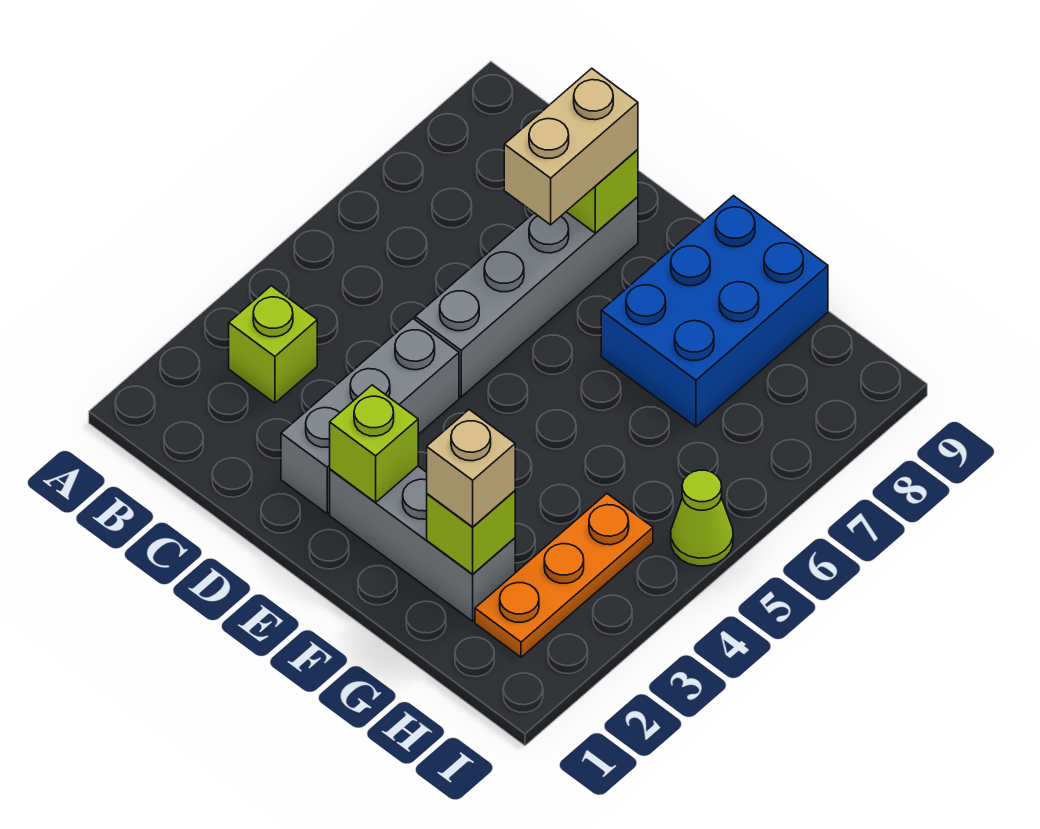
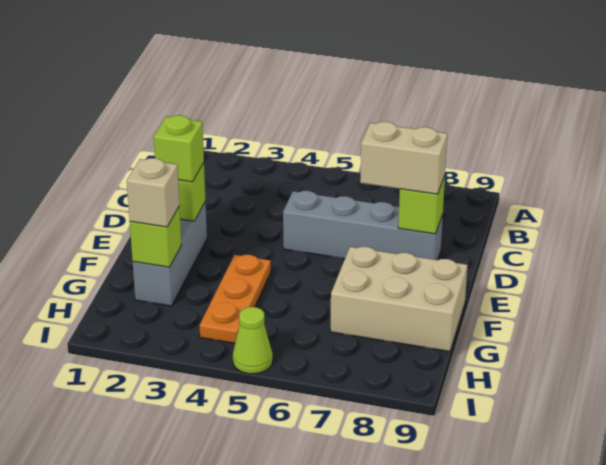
lime brick B3 level 1 -> lime brick E2 level 3
grey brick D2:D4 level 1 -> none
blue brick F7:G9 level 1 -> tan brick F7:G9 level 1
orange plate H2:H4 level 1 -> orange plate F4:H4 level 1

